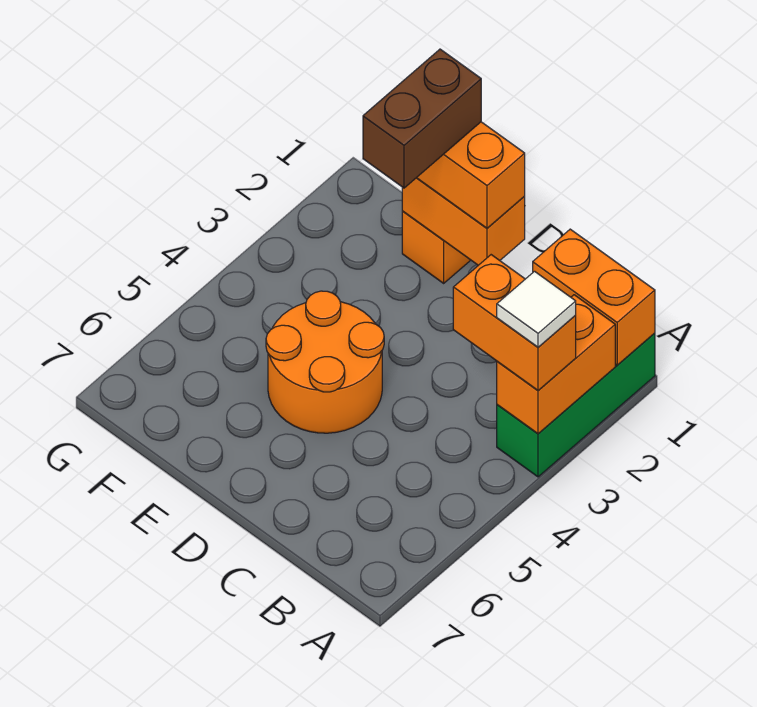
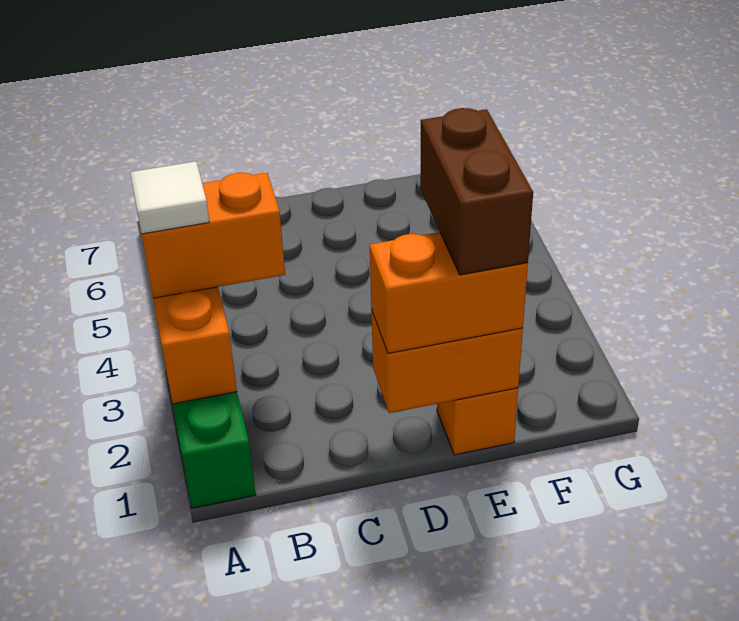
orange brick A1:B1 level 2 -> none
orange round brick D4:E5 level 1 -> none

